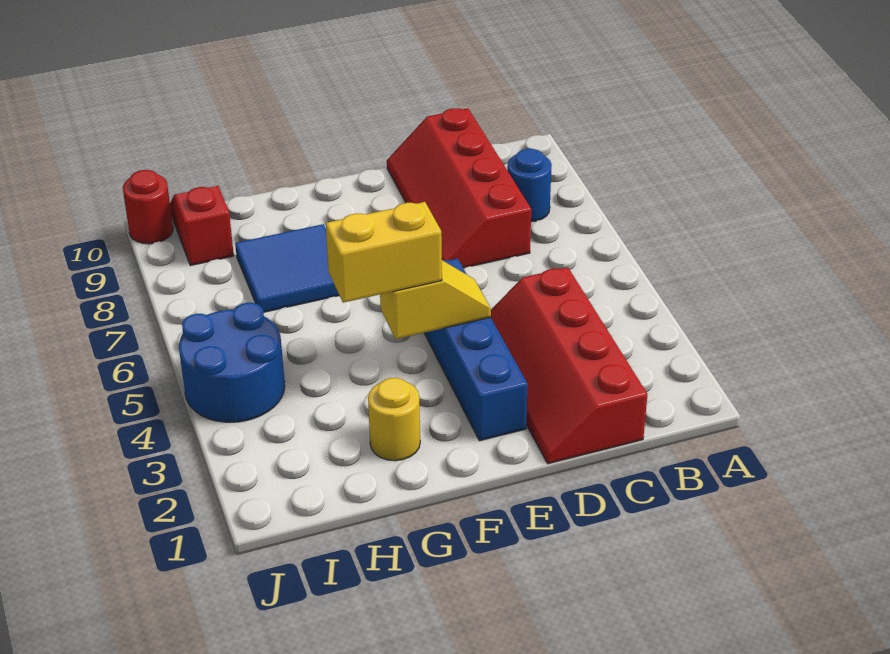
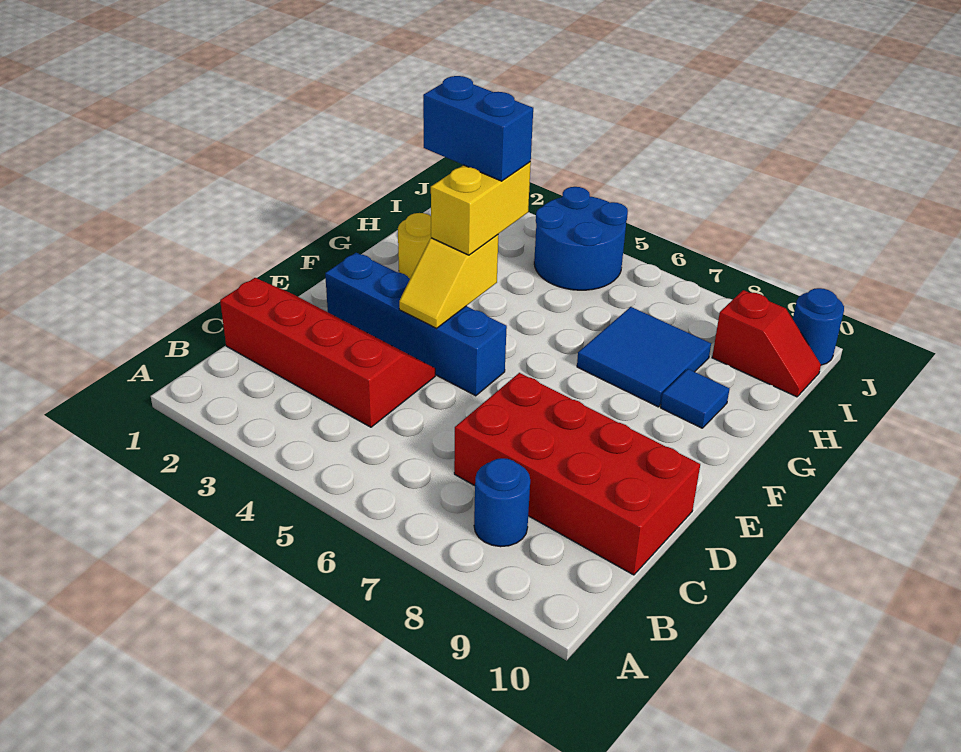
red slope C7:D10 level 1 top C -> red brick C7:D10 level 1
none -> blue brick G3:G4 level 4
none -> blue tile G9 level 1
red round brick J10 level 1 -> blue round brick J10 level 1

